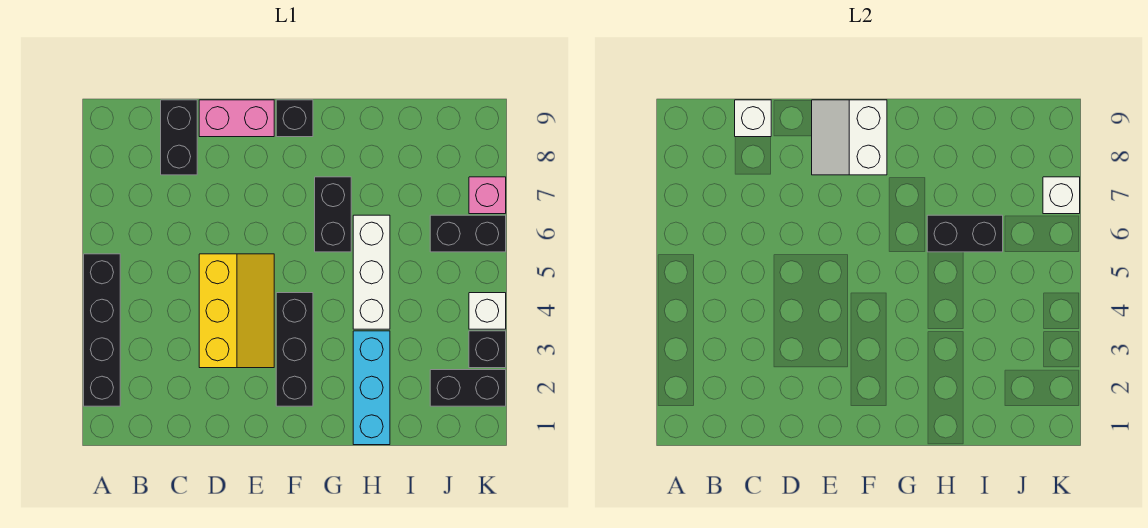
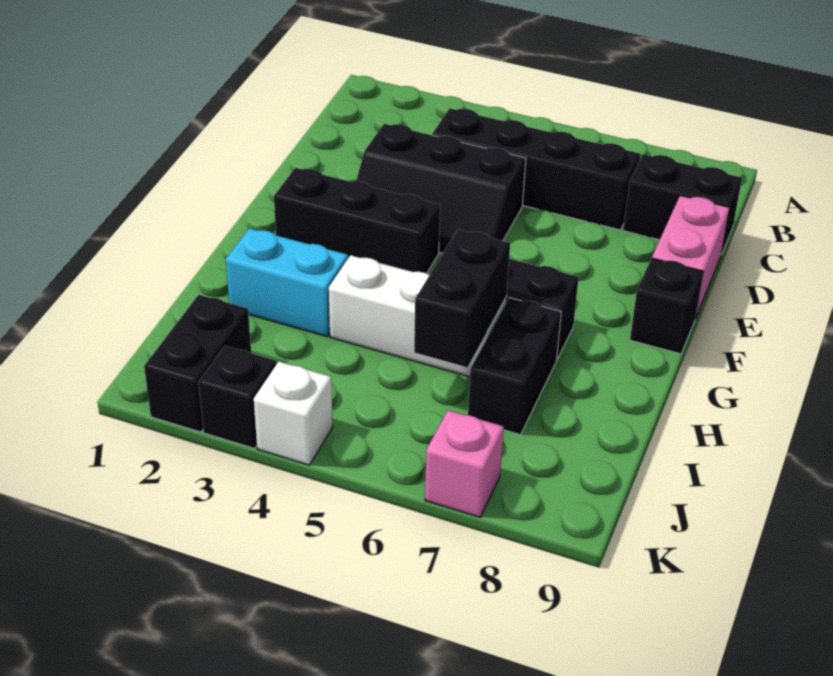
black brick A2:A5 level 1 -> black brick C4:C7 level 1
white brick C9 level 2 -> none
yellow slope D3:E5 level 1 top D -> black slope D3:E5 level 1 top D
white slope E8:F9 level 2 top F -> none
cyan brick H1:H3 level 1 -> cyan brick H2:H3 level 1
black brick J6:K6 level 1 -> black brick H7:I7 level 1
white brick K7 level 2 -> none

